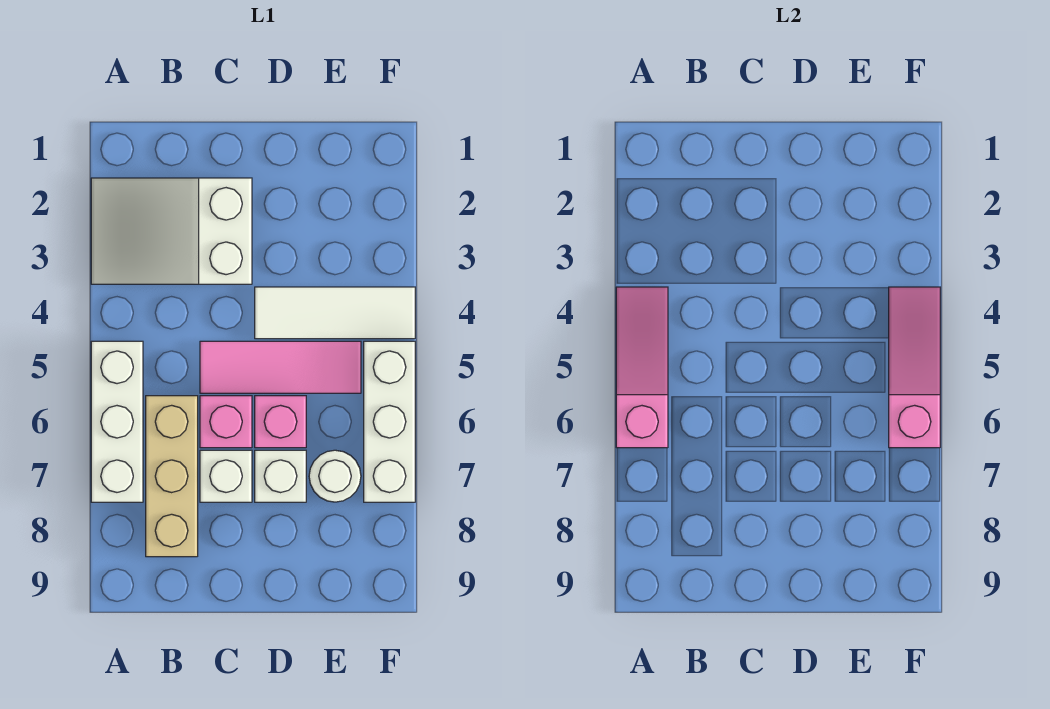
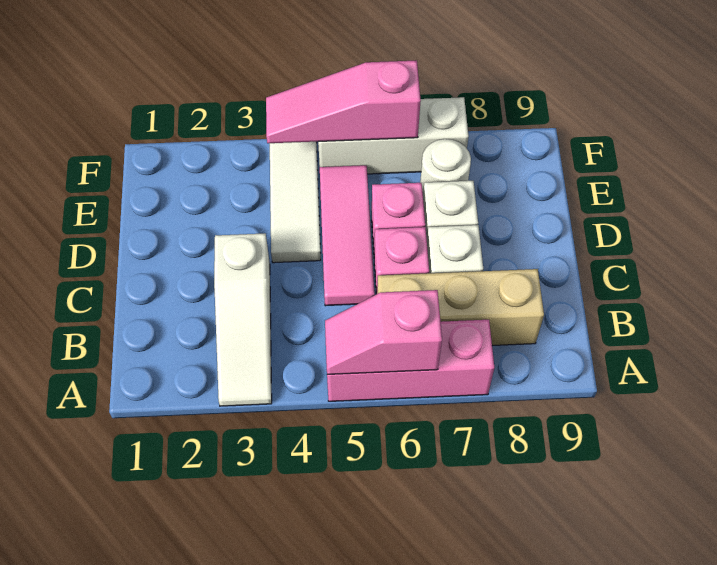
white slope A2:C3 level 1 top C -> white slope A3:C3 level 1 top C
pink slope A4:A6 level 2 top 6 -> pink slope A5:A6 level 2 top 6
white brick A5:A7 level 1 -> pink brick A5:A7 level 1

